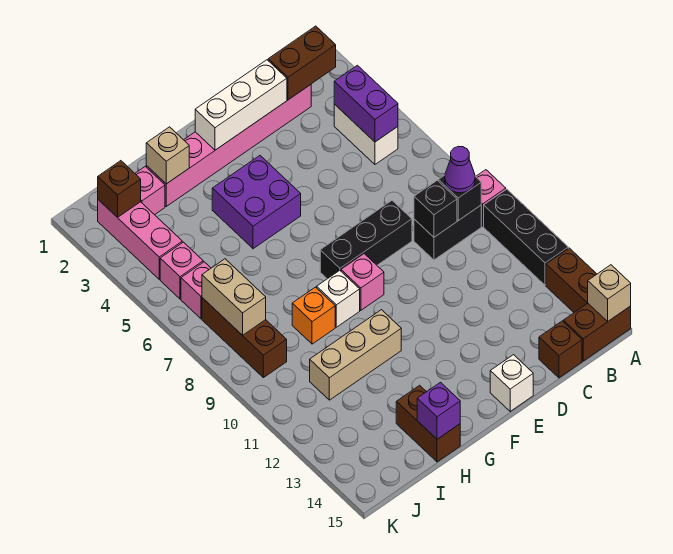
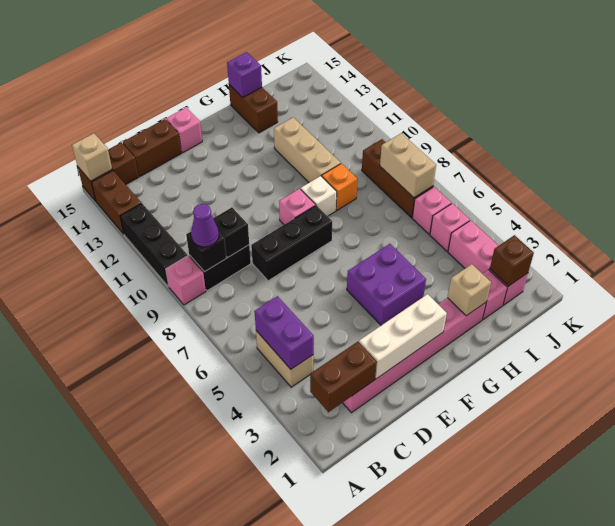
white brick B4:B5 level 1 -> tan brick B4:B5 level 1
brown brick C15 level 1 -> brown brick C15:D15 level 1
white brick E15 level 1 -> pink brick E15 level 1
tan brick G11:I11 level 1 -> tan brick H10:H12 level 1

